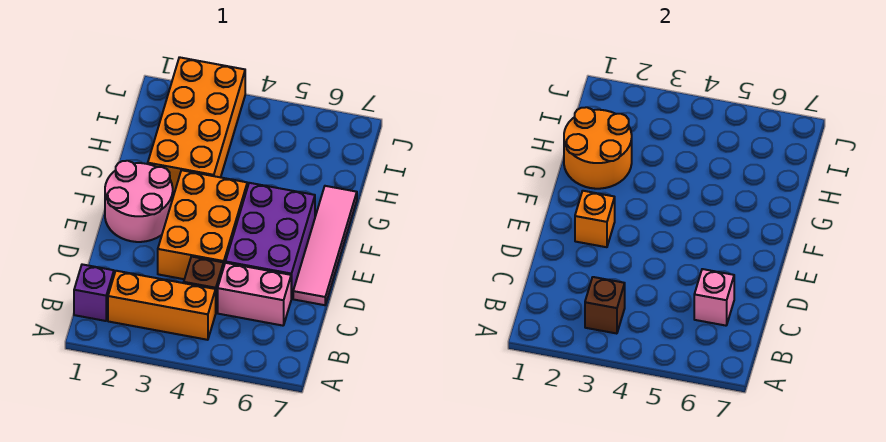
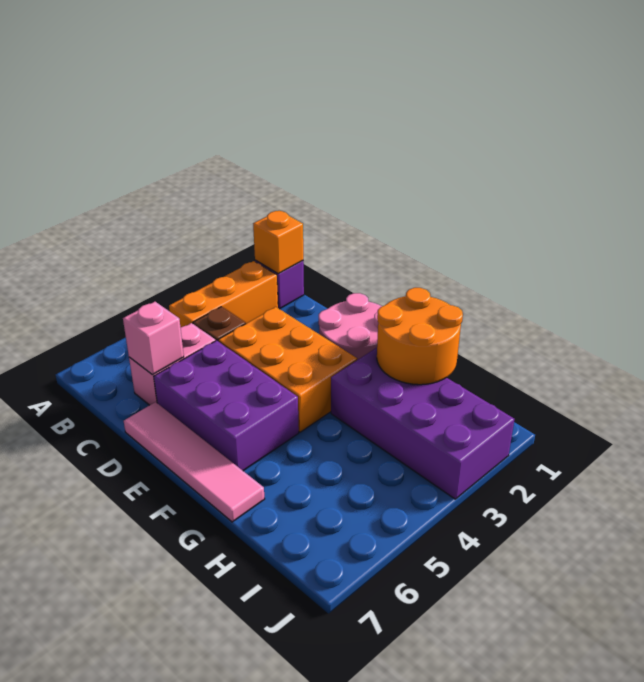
brown brick B3 level 2 -> none
orange brick E2 level 2 -> orange brick B1 level 2
orange brick G2:J3 level 1 -> purple brick G2:J3 level 1

